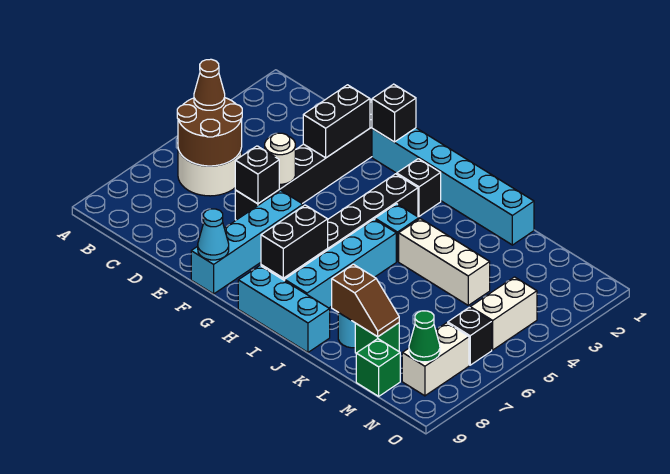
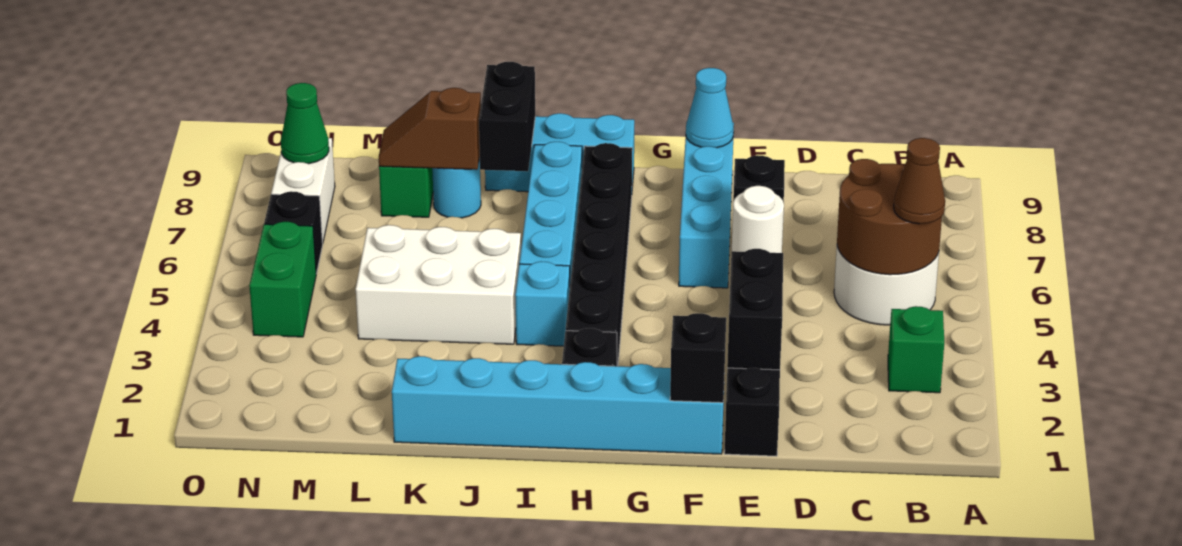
black brick H7:H8 level 2 -> black brick J8:J9 level 2
white brick J4:L4 level 1 -> white brick J4:L5 level 1
green brick M9 level 1 -> green brick B3 level 1
white brick N4:N5 level 1 -> green brick N4:N5 level 1

